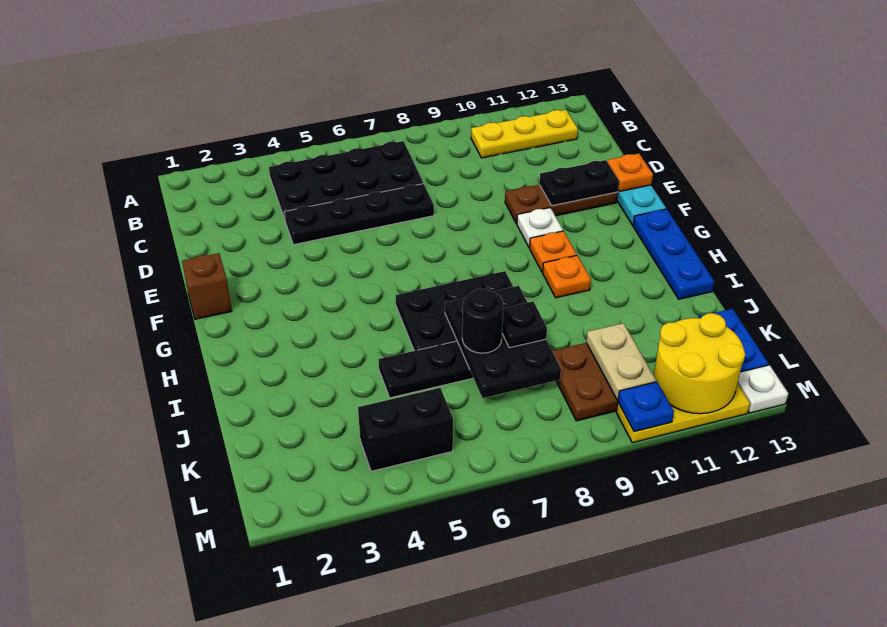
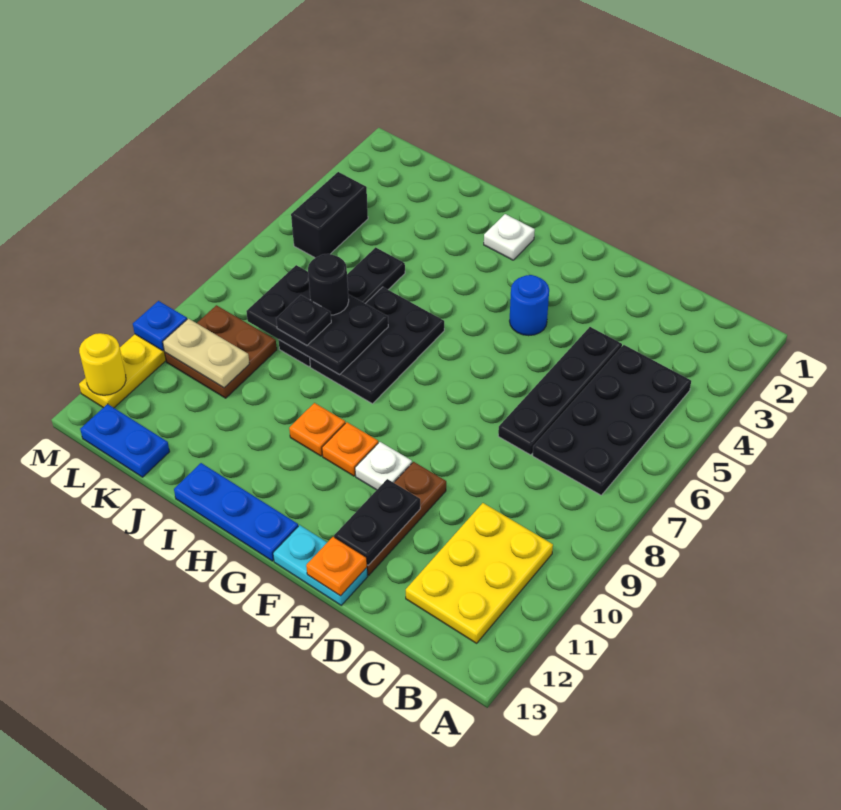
yellow plate B10:B12 level 1 -> yellow plate B10:C12 level 1
brown brick F1 level 1 -> none
none -> blue round brick F4 level 1
yellow round brick L11:M12 level 2 -> yellow round brick M12 level 2
white plate M13 level 1 -> white plate H2 level 1

